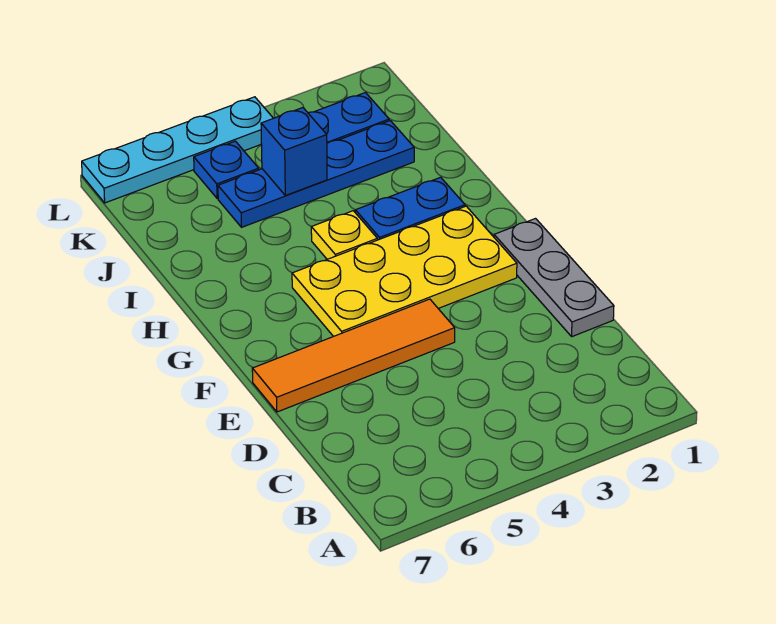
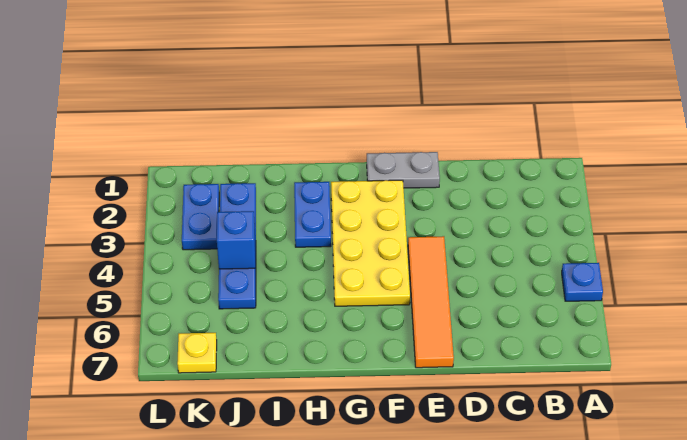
grey plate D1:F1 level 1 -> grey plate E1:F1 level 1
yellow plate H4 level 1 -> yellow plate K7 level 1
blue plate K5 level 1 -> blue plate A5 level 1
cyan plate L4:L7 level 1 -> none

